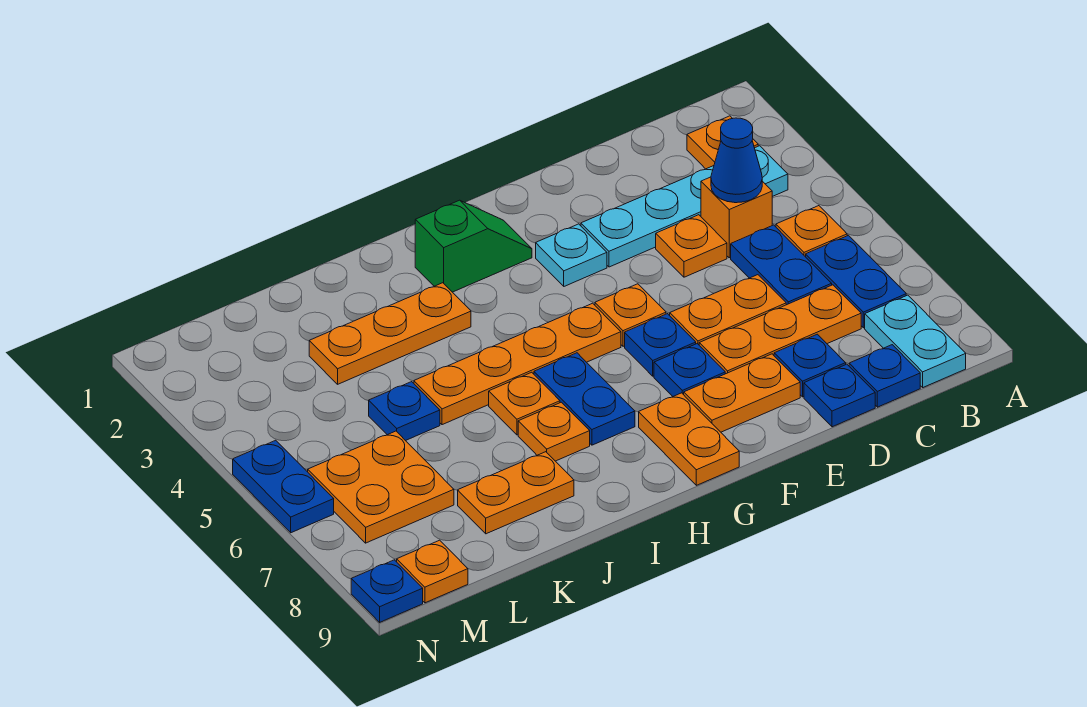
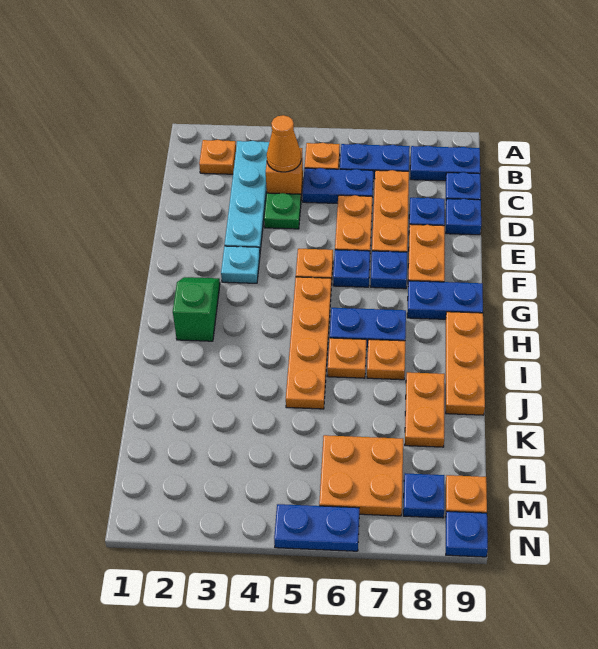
cyan plate B8:B9 level 1 -> blue plate B8:B9 level 1
blue cone C4 level 2 -> orange cone C4 level 2
orange plate D4 level 1 -> green plate D4 level 1
orange plate G8:G9 level 1 -> blue plate G8:G9 level 1
orange plate I3:K3 level 1 -> orange plate H9:J9 level 1
blue plate K5 level 1 -> blue plate M8 level 1

